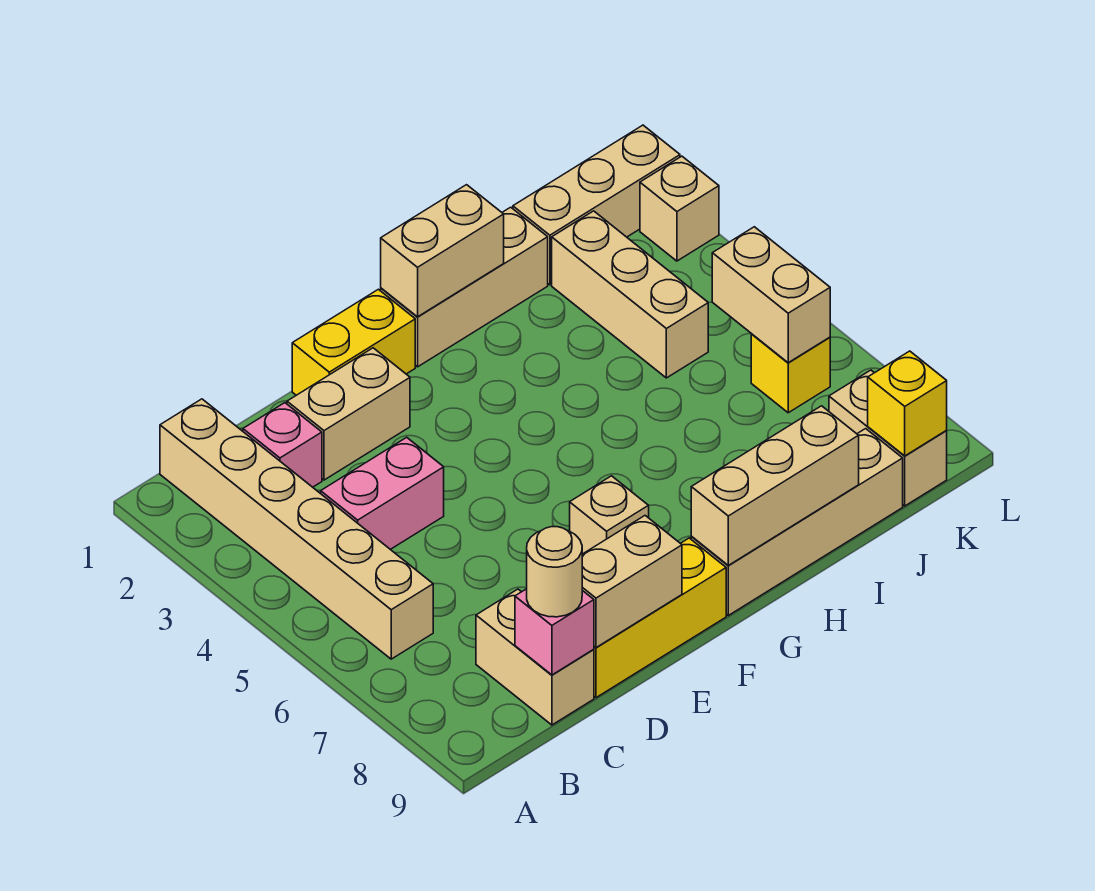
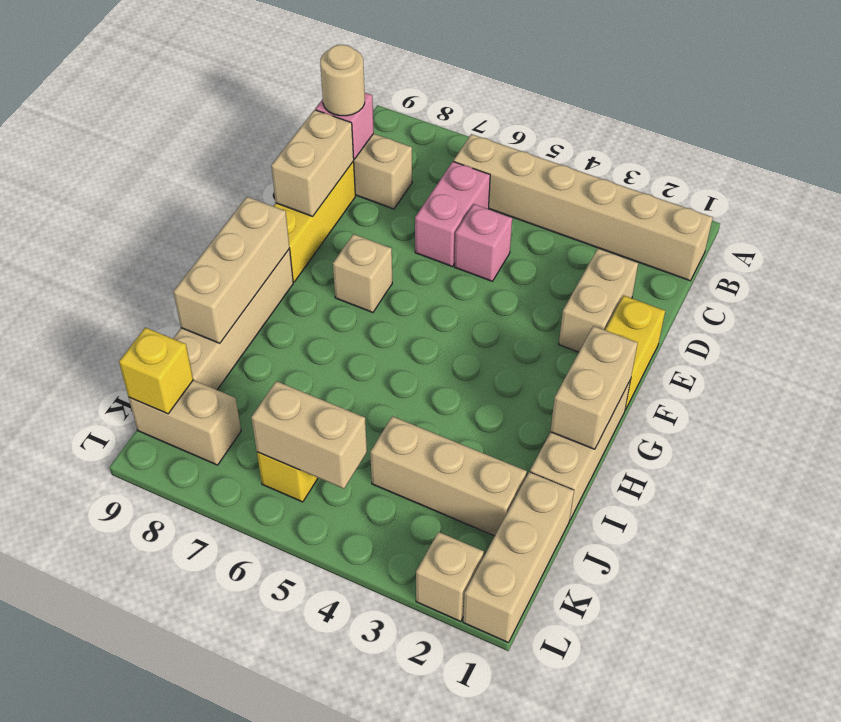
pink brick C2 level 1 -> pink brick D5 level 1
pink brick C4:D4 level 1 -> pink brick C6:D6 level 1

